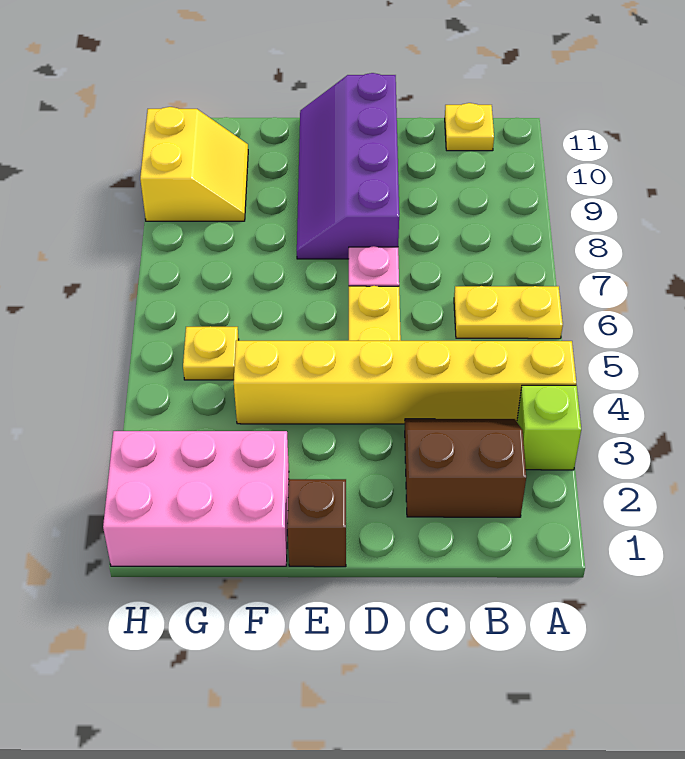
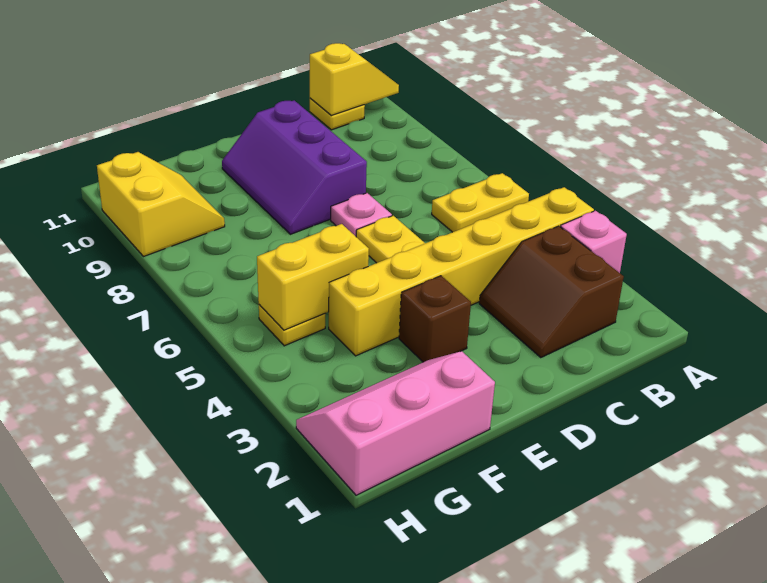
lime brick A3 level 1 -> pink brick A3 level 1
none -> yellow slope A11:B11 level 2 top B
brown slope B2:C3 level 1 top 2 -> brown slope B2:C3 level 1 top B
purple slope D8:E11 level 1 top D -> purple slope D8:E10 level 1 top D
brown brick E1 level 1 -> brown brick E3 level 1
pink brick F1:H2 level 1 -> pink slope F1:H2 level 1 top 1
none -> yellow brick F5:G5 level 2

